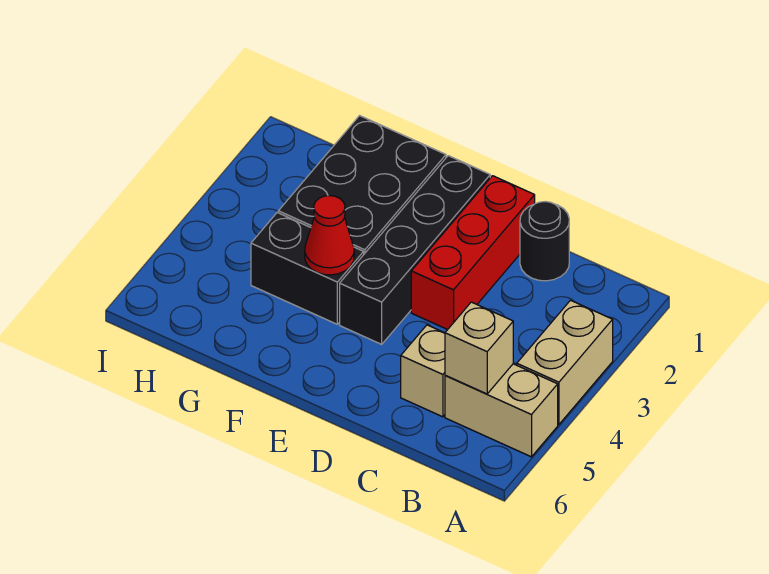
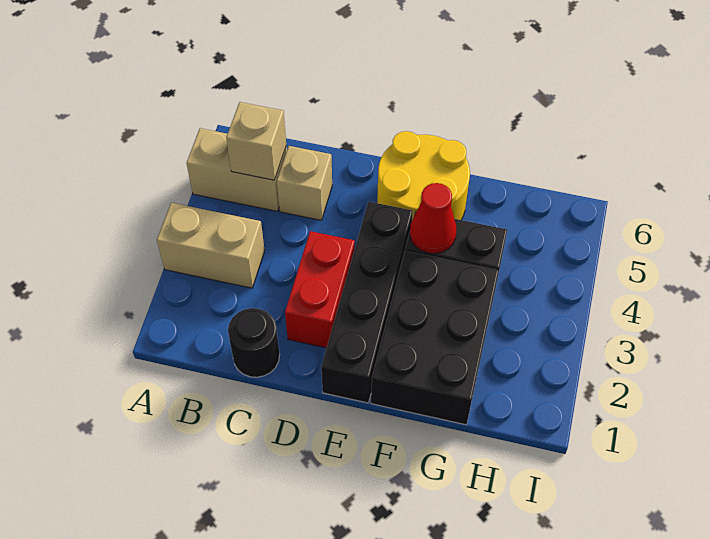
tan brick A3:A4 level 1 -> tan brick A3:B3 level 1
red brick D1:D3 level 1 -> red brick D2:D3 level 1
none -> yellow round brick E5:F6 level 1

